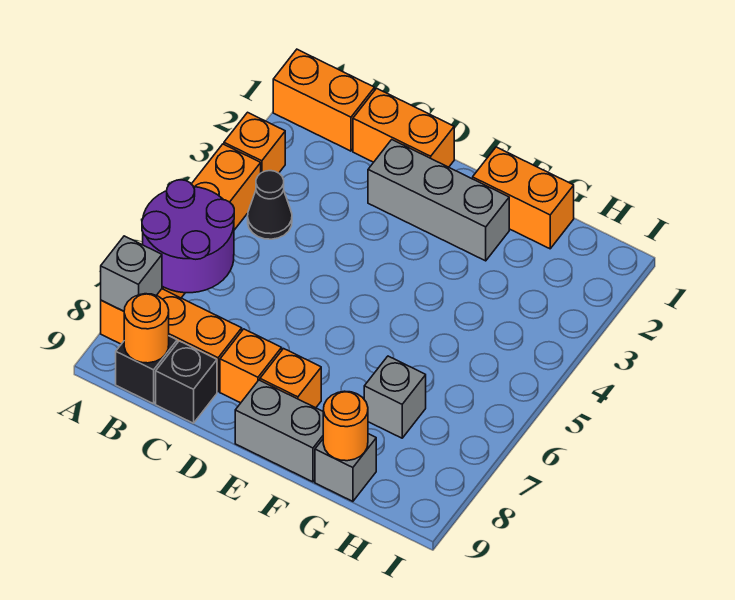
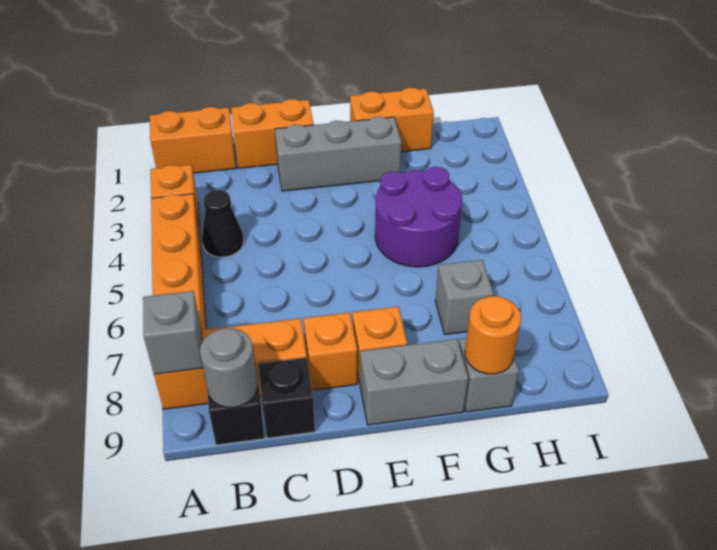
purple round brick A6:B7 level 2 -> purple round brick F4:G5 level 1
orange round brick B9 level 2 -> grey round brick B9 level 2

